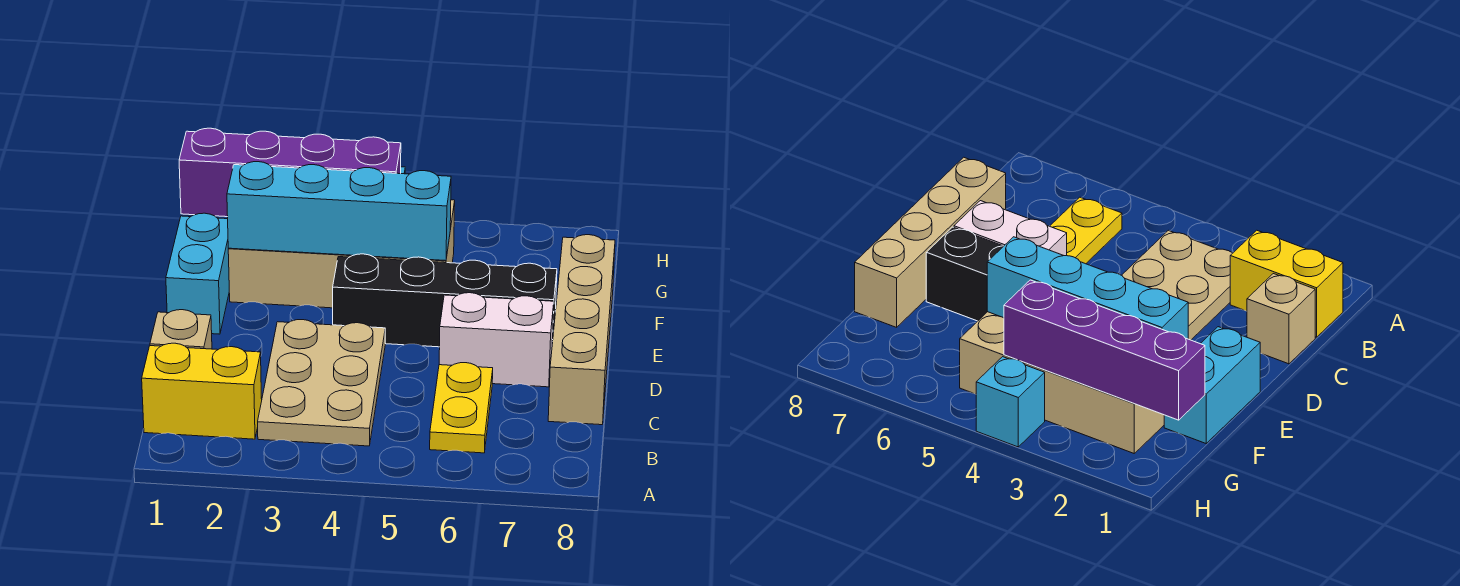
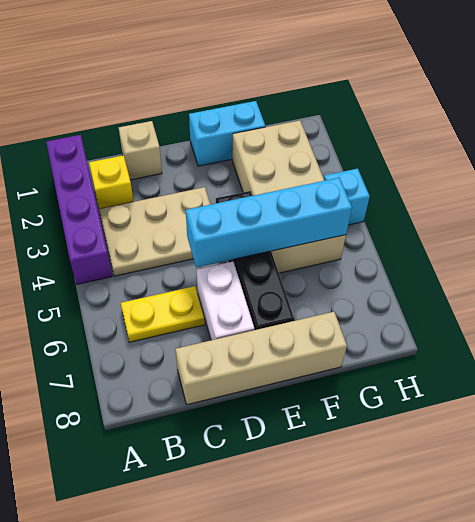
yellow brick B1:B2 level 1 -> yellow brick B2 level 1
cyan brick F2:F5 level 2 -> cyan brick D5:G5 level 2
purple brick G1:G4 level 2 -> purple brick A1:A4 level 1

